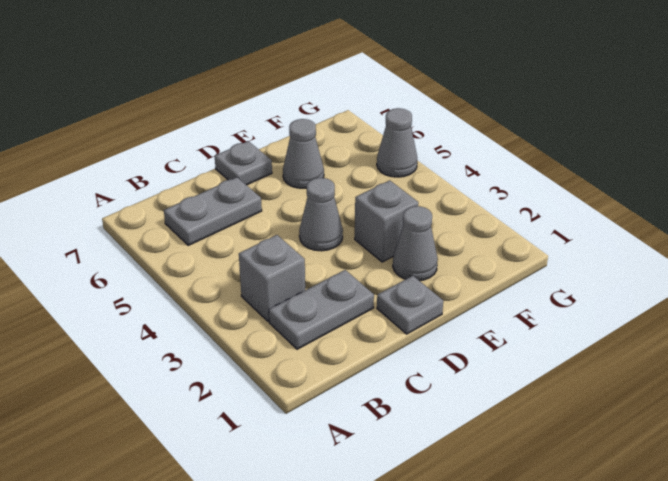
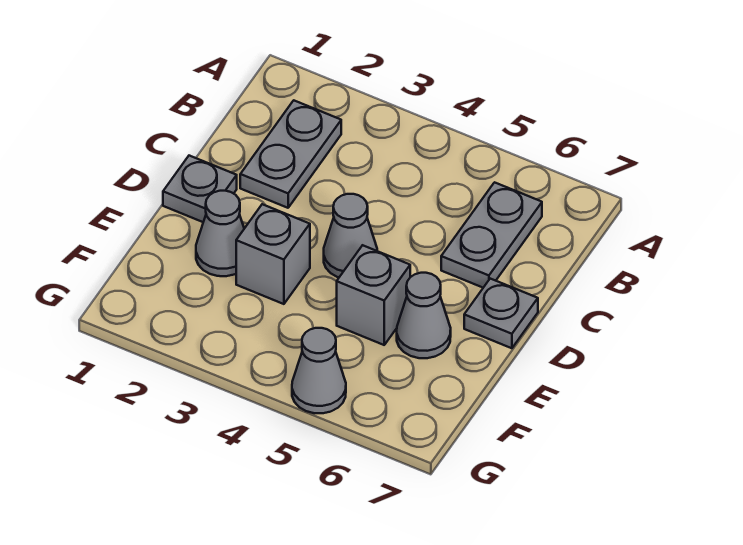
grey brick B3 level 1 -> grey brick E5 level 1

